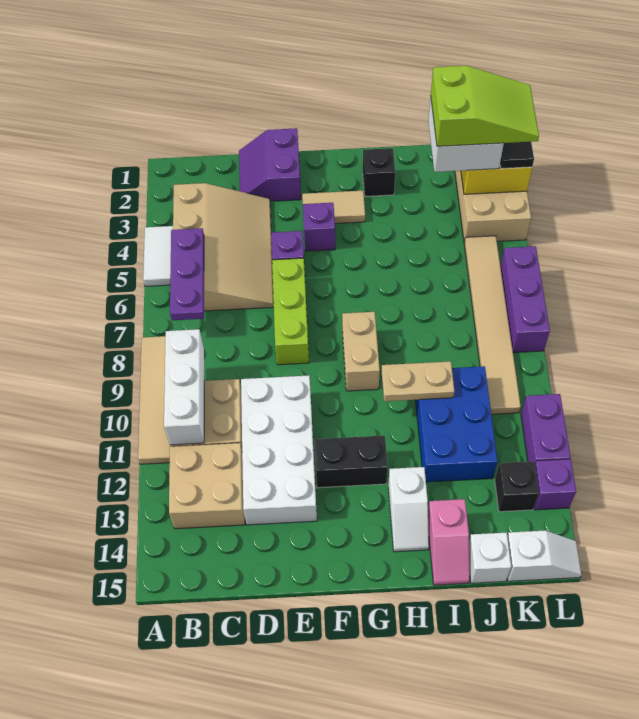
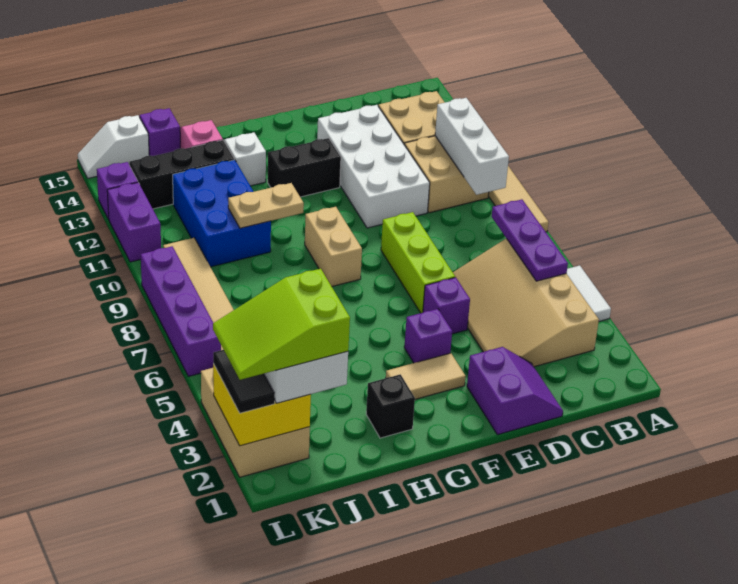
white brick J15 level 1 -> purple brick J15 level 1
black brick K13 level 1 -> black brick I13:K13 level 1
purple brick L6:L8 level 1 -> purple brick L6:L9 level 1

